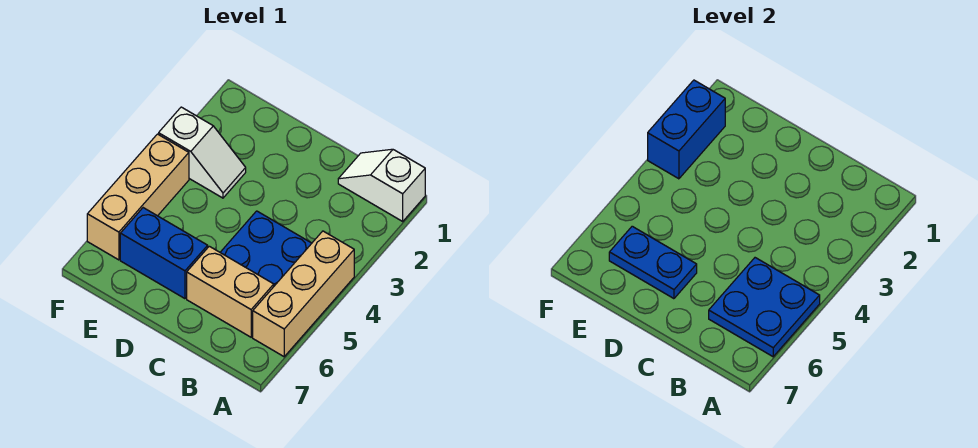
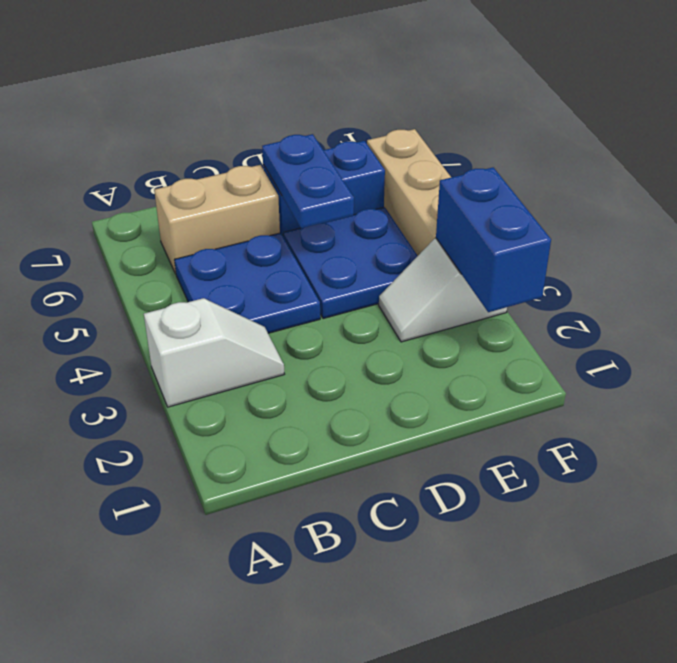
white slope A1:B1 level 1 top A -> white slope A3:B3 level 1 top A
tan brick A4:A6 level 1 -> none
blue plate A5:B6 level 2 -> blue plate D4:E5 level 1
blue plate D6:E6 level 2 -> blue plate D5:D6 level 2

